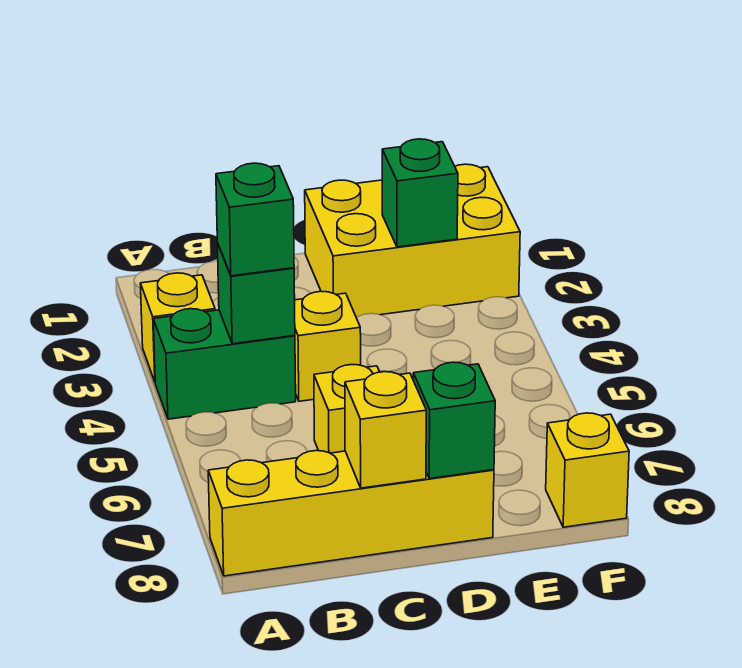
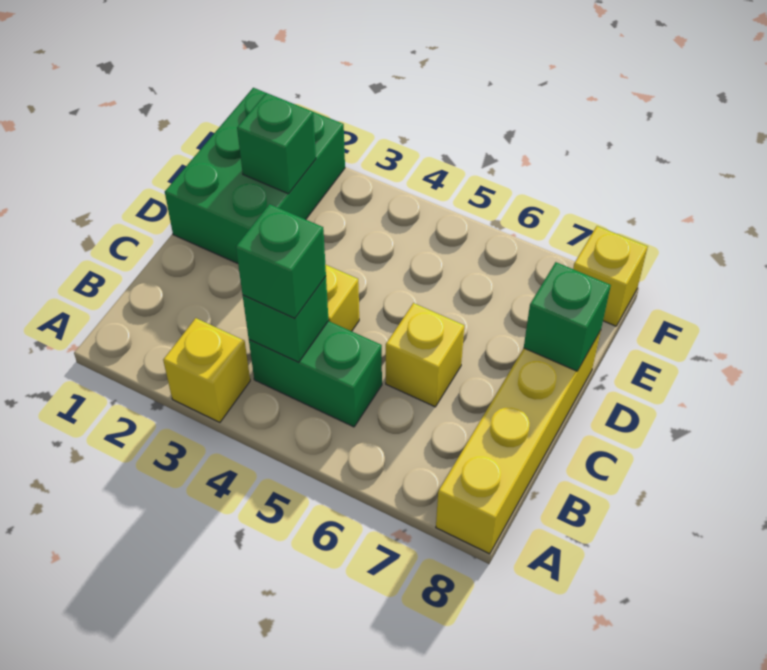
green brick A4:B4 level 1 -> green brick B4:B5 level 1
yellow brick C8 level 2 -> none
yellow brick D1:F2 level 1 -> green brick D1:F2 level 1

